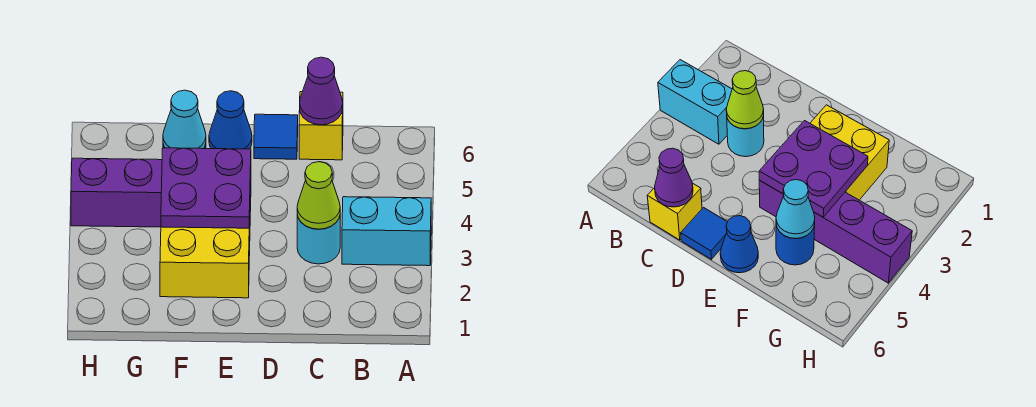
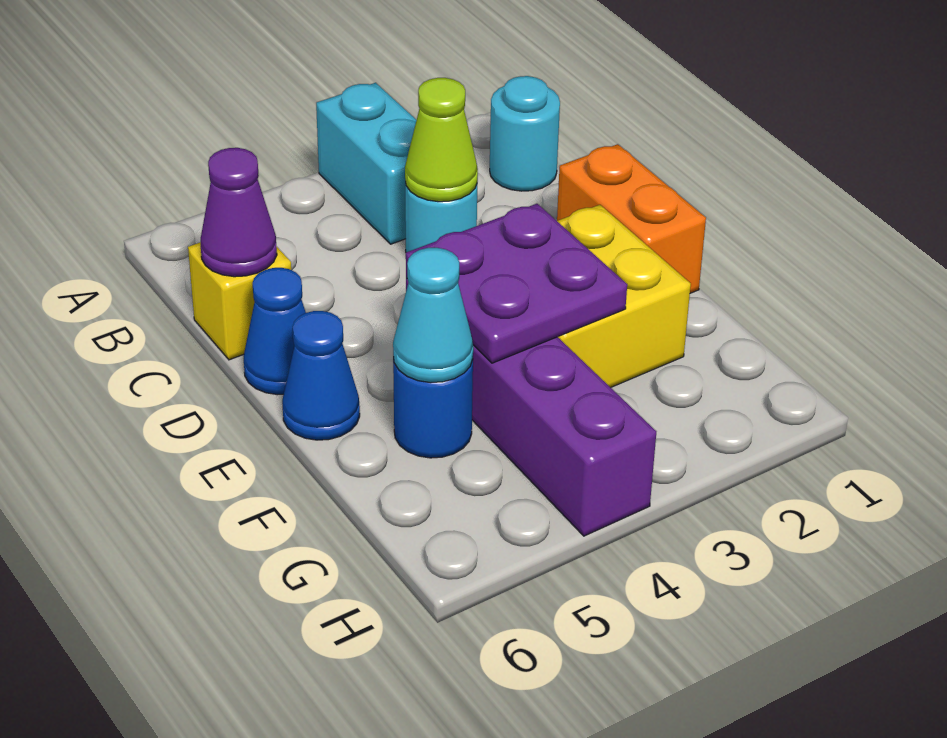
none -> cyan round brick B1 level 1
none -> orange brick D1:E1 level 1
blue tile D6 level 1 -> blue cone D6 level 1

